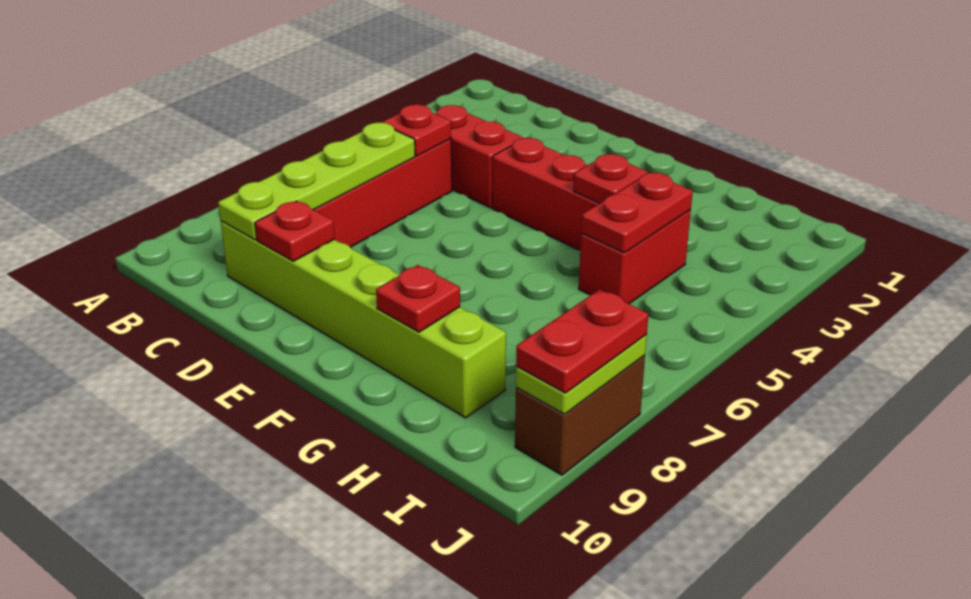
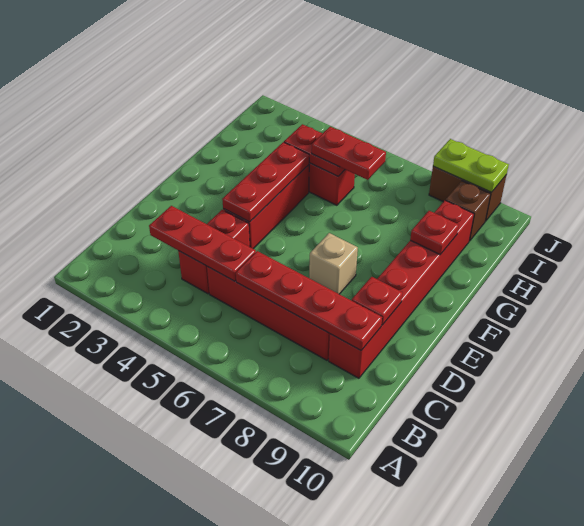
red plate C5 level 2 -> red plate C3:C5 level 2
lime plate C6:C9 level 2 -> red plate C6:C9 level 2
lime brick C9:H9 level 1 -> red brick C9:H9 level 1
none -> tan brick E7 level 1
red plate G4 level 2 -> red plate E4:G4 level 2
none -> brown brick I9 level 1
red plate J8:J9 level 3 -> red plate H5:H6 level 3

